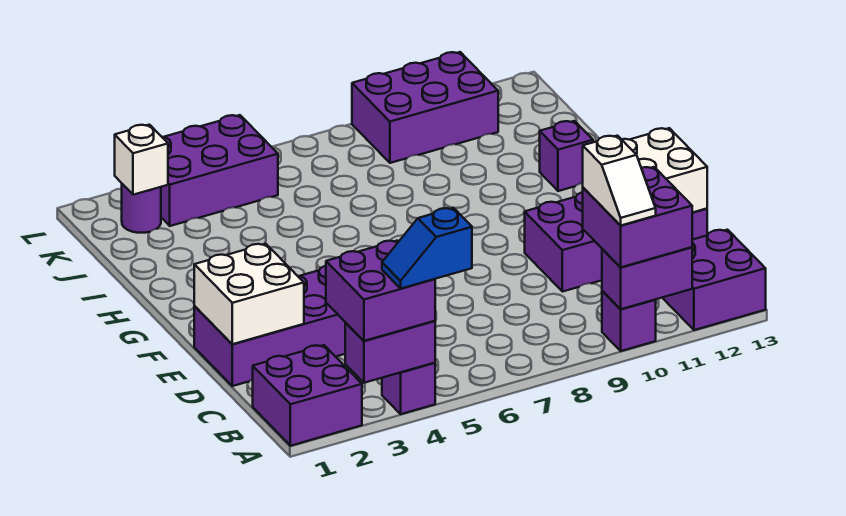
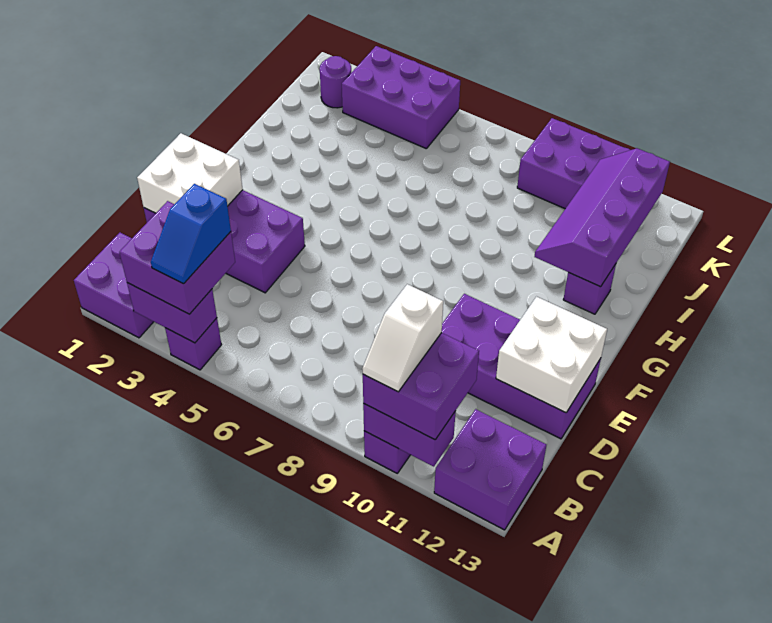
blue slope A4:A5 level 4 top 5 -> blue slope A4:B4 level 4 top B
none -> purple slope H11:K12 level 2 top 12
white brick K2 level 2 -> none

